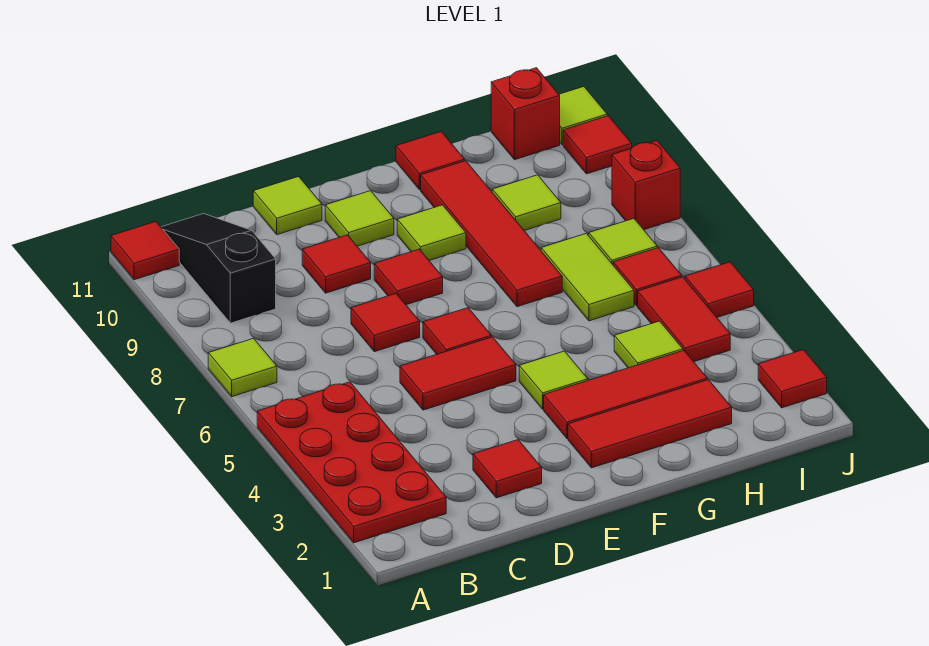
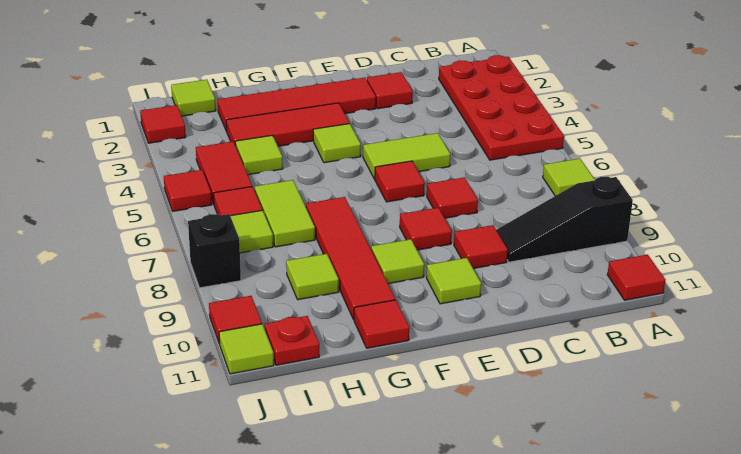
black slope B9:B11 level 1 top 9 -> black slope A9:C9 level 1 top A
red tile D5:E5 level 1 -> lime tile D5:E5 level 1
lime tile D11 level 1 -> lime tile I1 level 1
red tile F2:H2 level 1 -> red tile E2:H2 level 1
red brick I11 level 1 -> red plate I11 level 1
red brick J8 level 1 -> black brick J8 level 1

